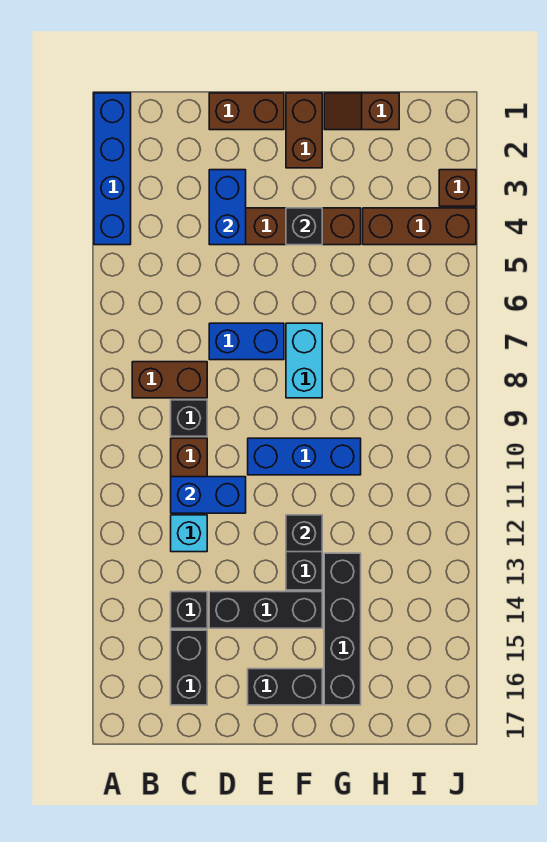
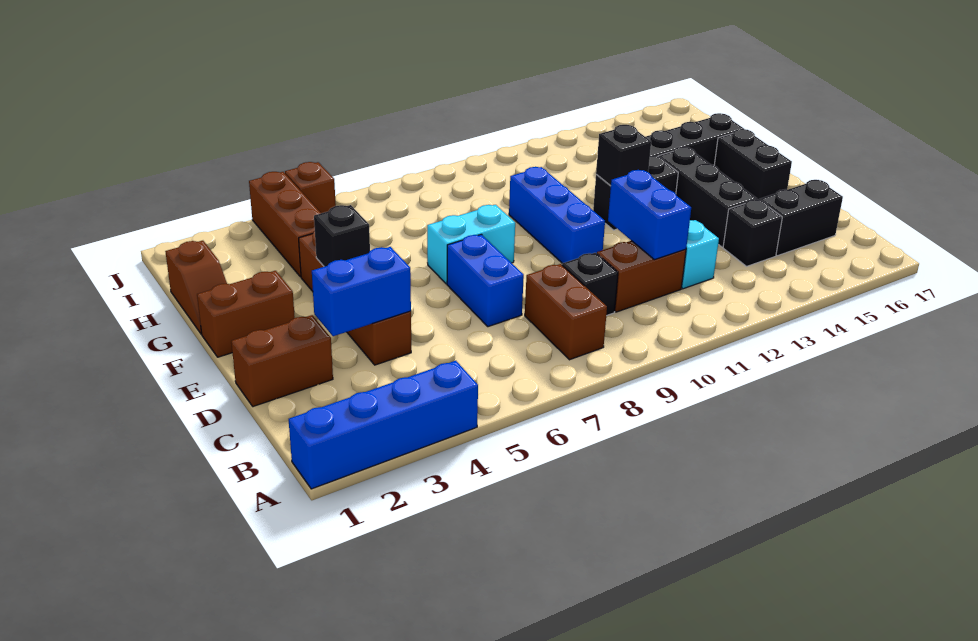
brown brick D1:E1 level 1 -> brown brick D1:D2 level 1
brown brick J3 level 1 -> brown brick J5 level 1

